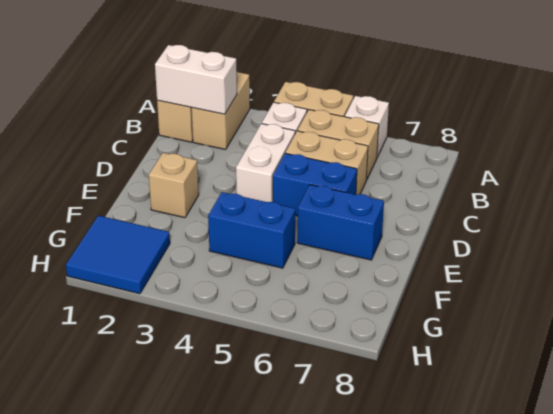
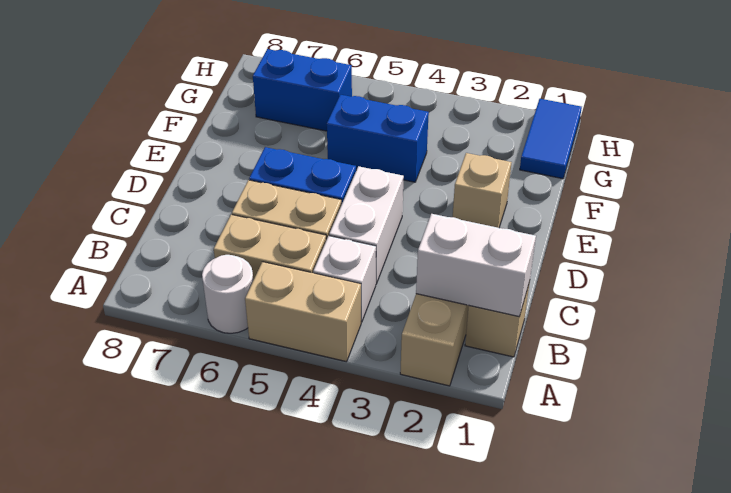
white brick A6 level 1 -> white round brick A6 level 1
blue brick E6:E7 level 1 -> blue brick G6:G7 level 1
blue tile G1:H2 level 1 -> blue tile G1:H1 level 1

